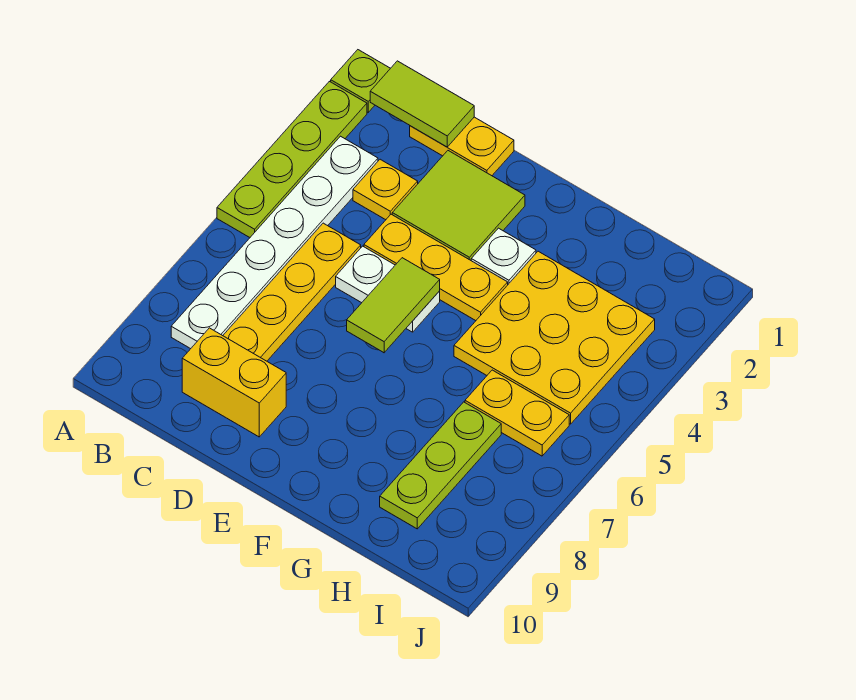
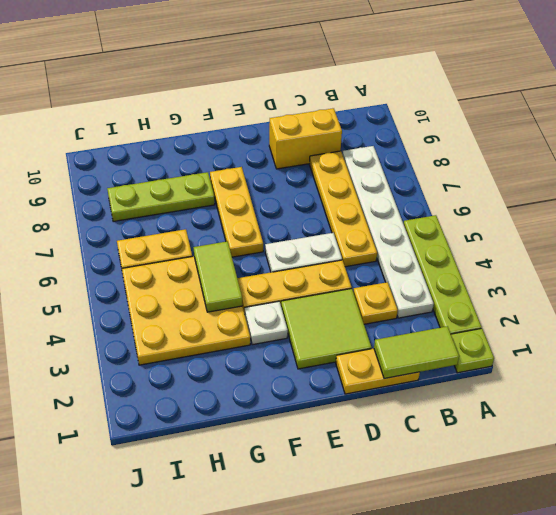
lime tile E5:E6 level 2 -> lime tile G4:G5 level 2
none -> yellow plate F6:F8 level 1
lime plate H7:H9 level 1 -> lime plate G8:I8 level 1

